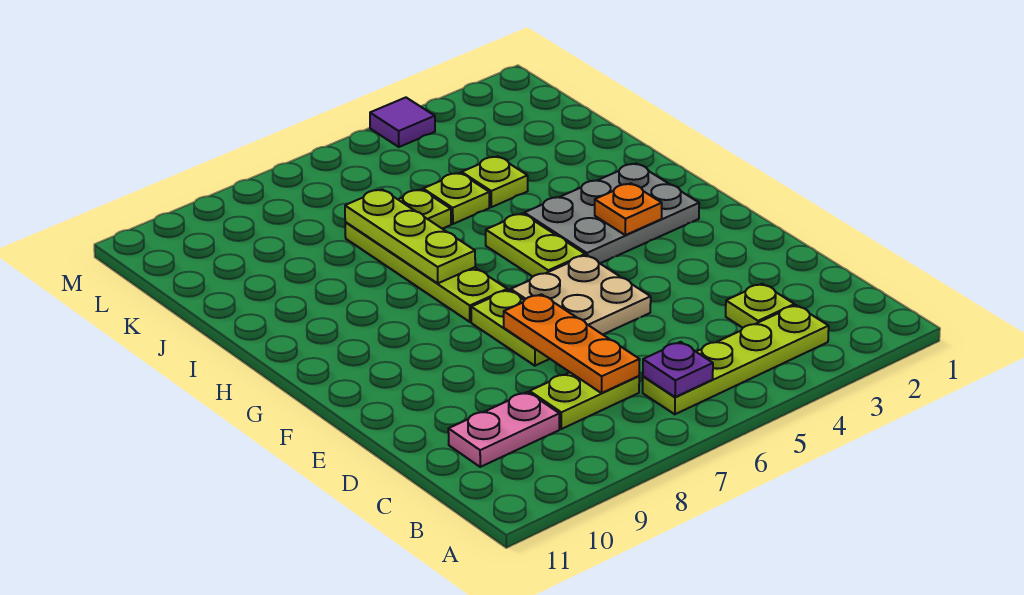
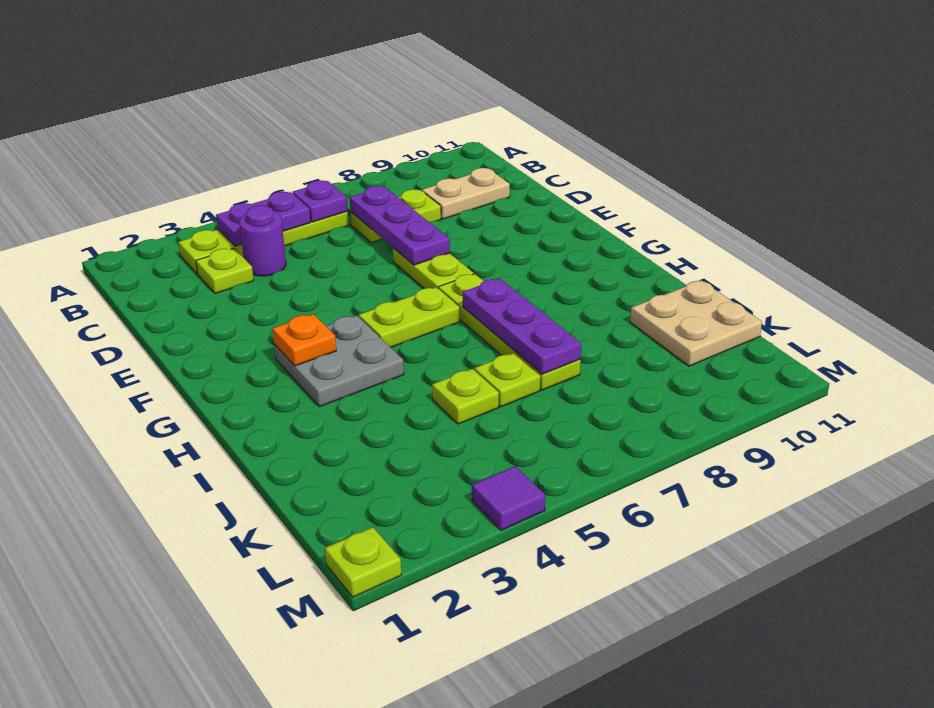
none -> purple plate B4:B5 level 2
none -> purple round brick C4 level 1
orange plate C7:E7 level 2 -> purple plate C7:E7 level 2
pink plate C9:C10 level 1 -> tan plate C9:C10 level 1
tan plate E5:F6 level 1 -> tan plate J10:K11 level 1
grey plate G2:H4 level 1 -> grey plate G3:H4 level 1
lime plate G5:H5 level 1 -> lime plate G5:G6 level 1
lime plate H7:J7 level 2 -> purple plate H7:J7 level 2
lime plate J4 level 1 -> lime plate M1 level 1

